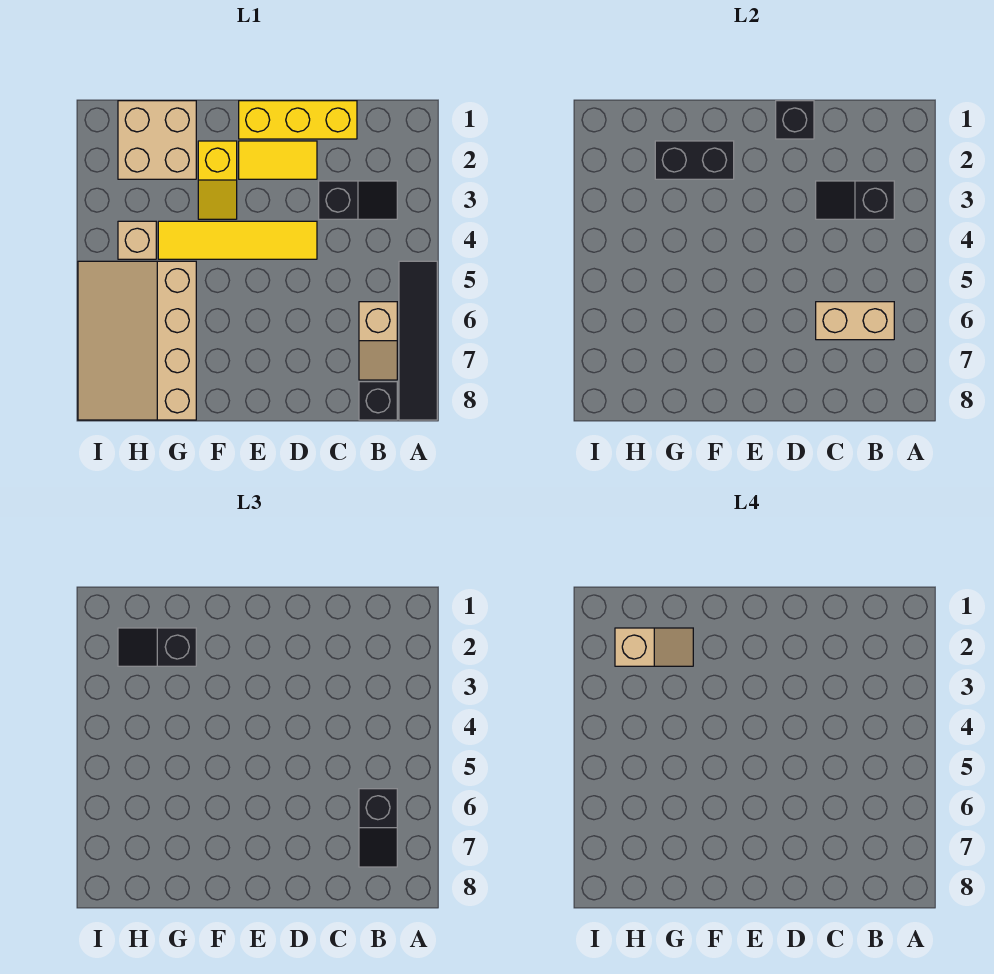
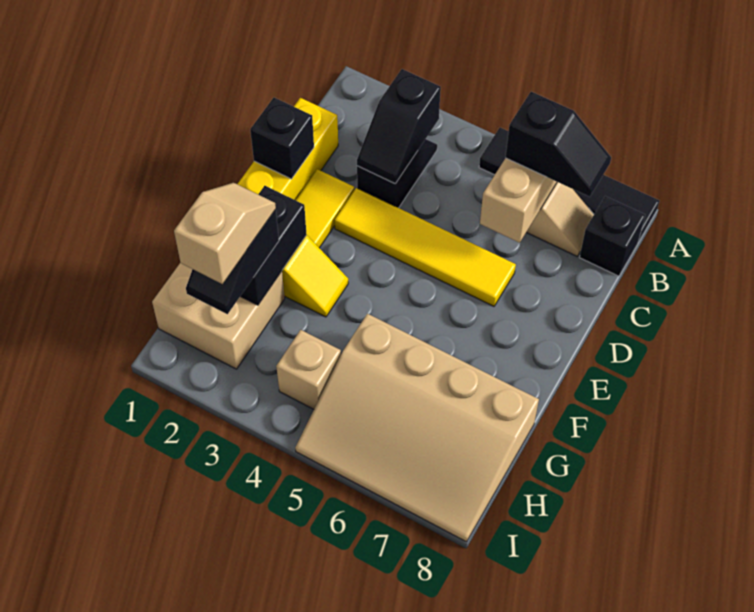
yellow tile D4:G4 level 1 -> yellow tile D3:D6 level 1

